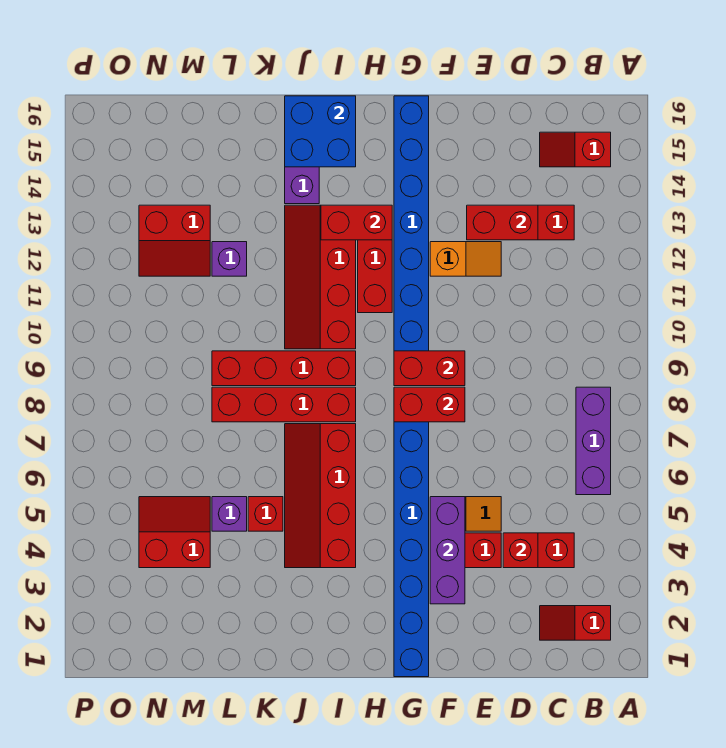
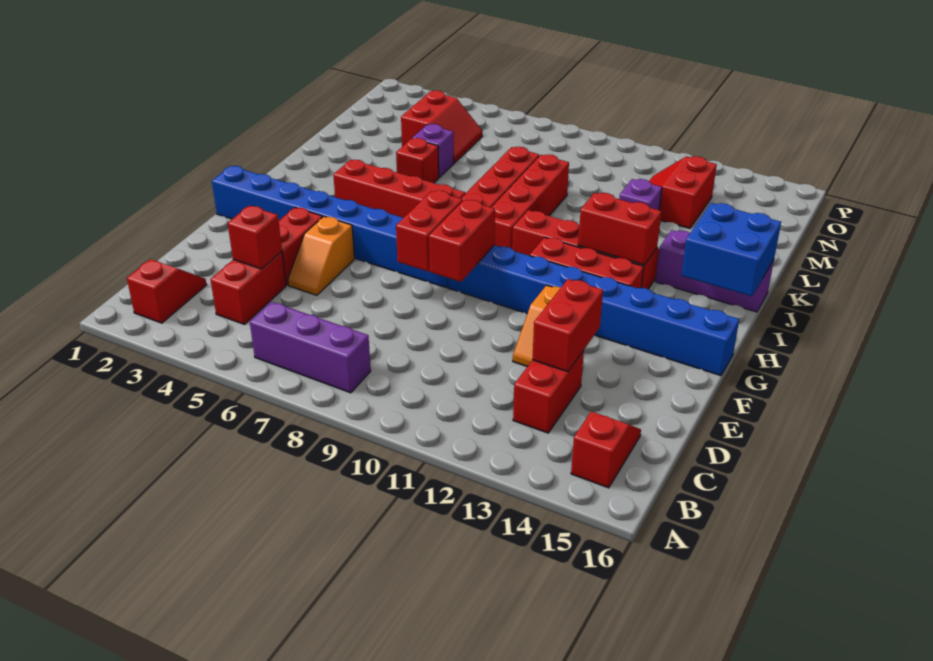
purple brick F3:F5 level 2 -> none
red brick H13:I13 level 2 -> red brick I12:I13 level 2

